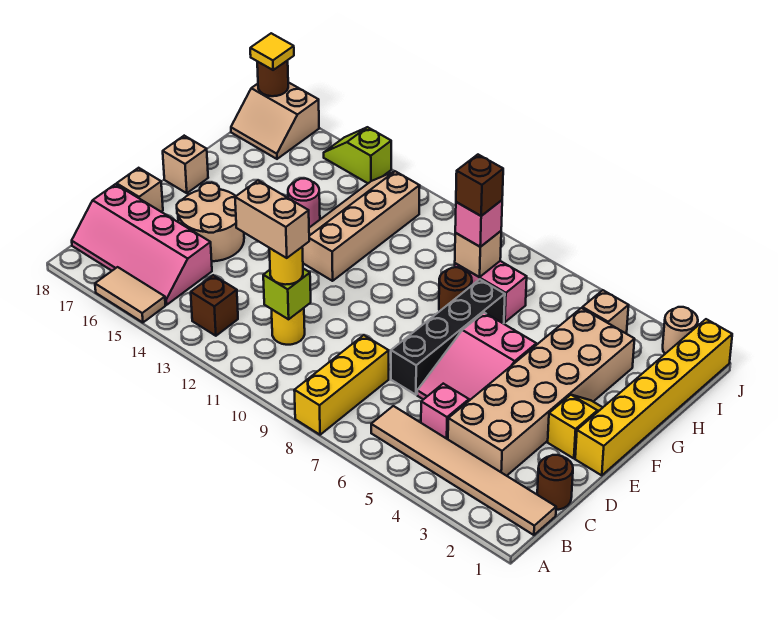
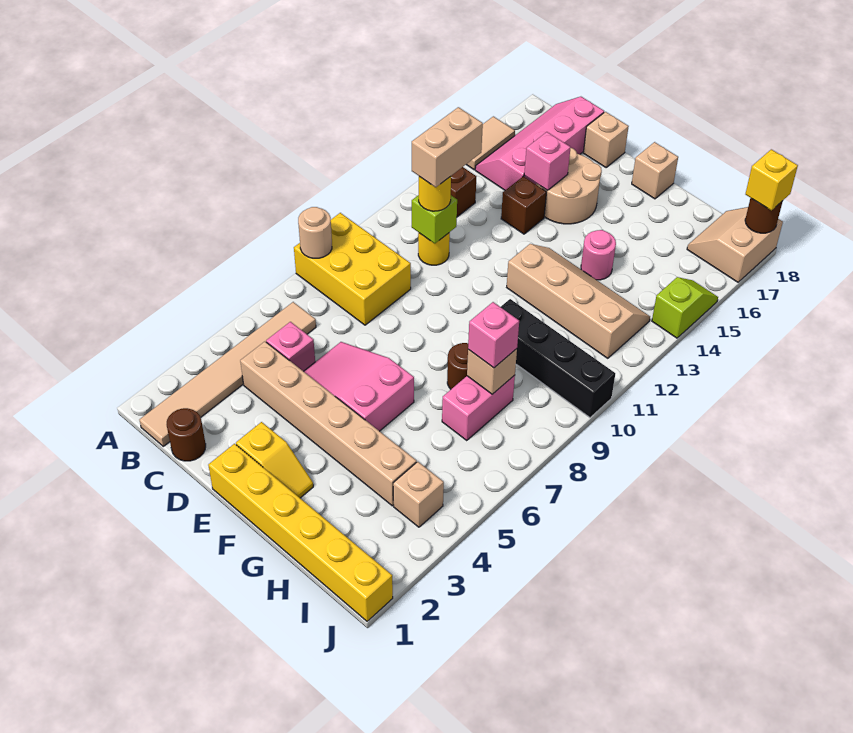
yellow brick A8:C8 level 1 -> yellow brick A8:C9 level 1
tan brick C3:H4 level 1 -> tan brick C4:H4 level 1
black brick D7:G7 level 1 -> black brick G10:J10 level 1
none -> pink brick D15 level 2
brown brick H8 level 4 -> brown brick D14 level 1
tan round brick J2 level 1 -> tan round brick A8 level 2
yellow tile J18 level 3 -> yellow brick J18 level 3

